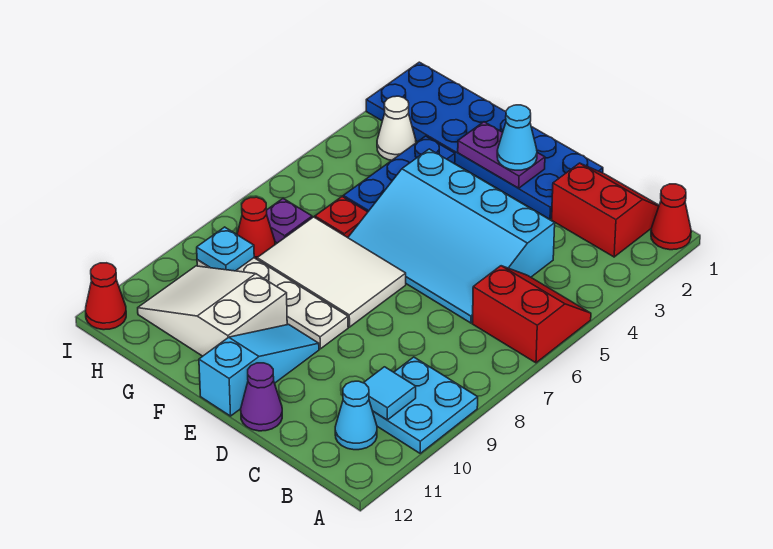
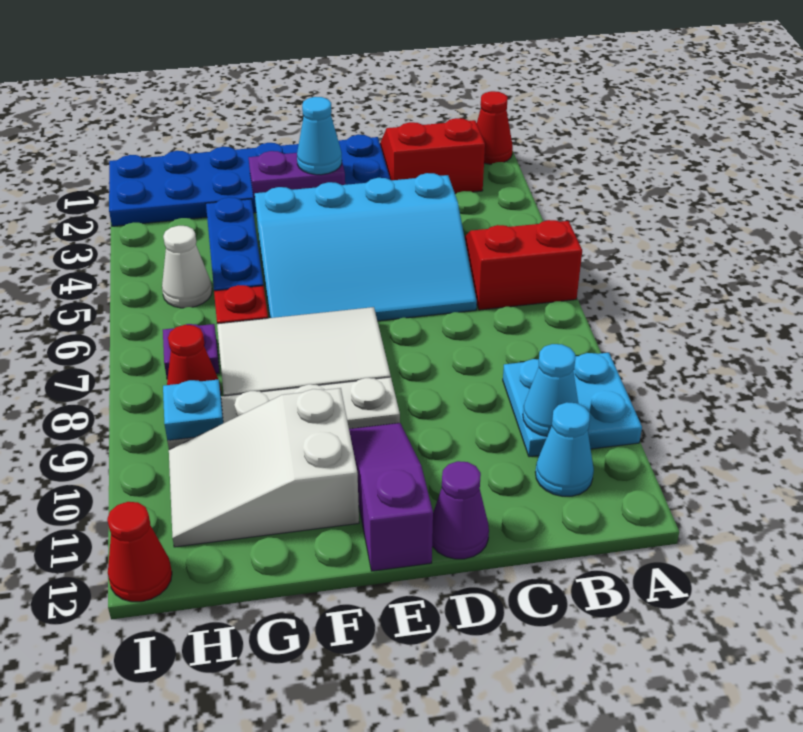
cyan tile B10 level 2 -> cyan cone B10 level 2
cyan slope E10:E12 level 1 top 12 -> purple slope E10:E12 level 1 top 12
white cone H3 level 1 -> white cone H5 level 1

